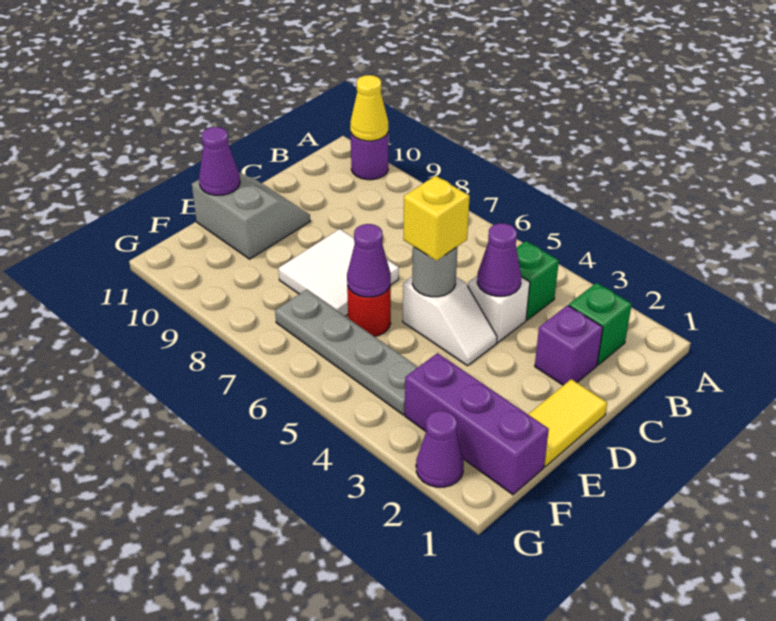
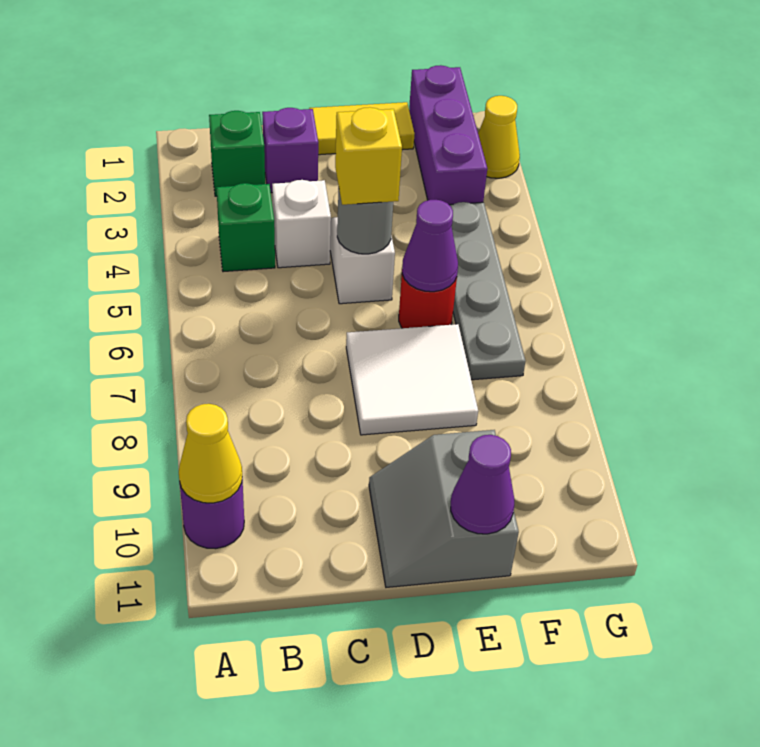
purple cone C4 level 2 -> none
purple cone G2 level 1 -> yellow cone G2 level 1

